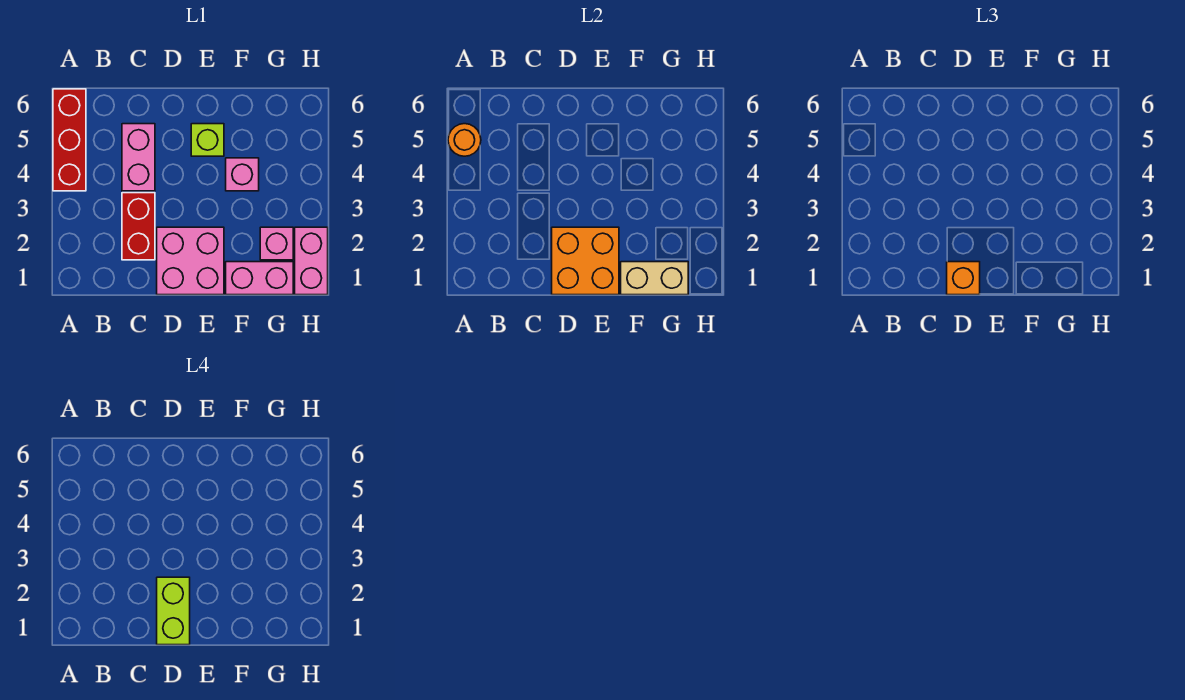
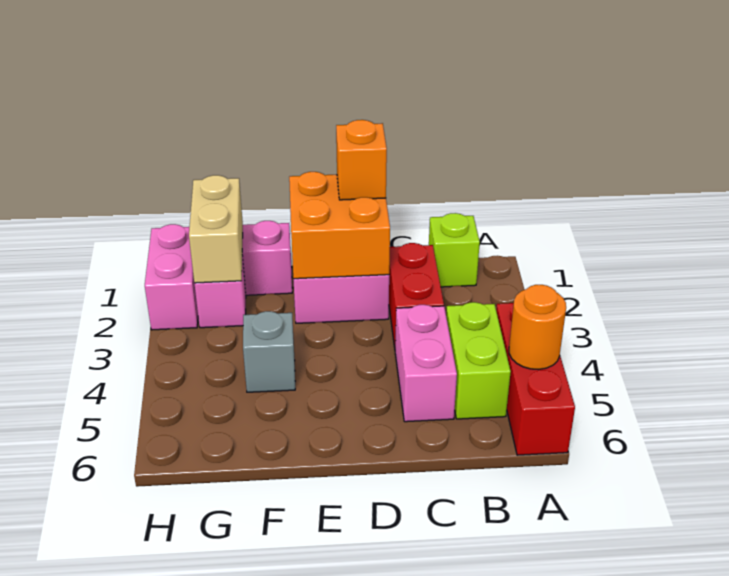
lime brick D1:D2 level 4 -> lime brick B4:B5 level 1
lime brick E5 level 1 -> lime brick B1 level 1
tan brick F1:G1 level 2 -> tan brick G1:G2 level 2
pink brick F4 level 1 -> grey brick F4 level 1

